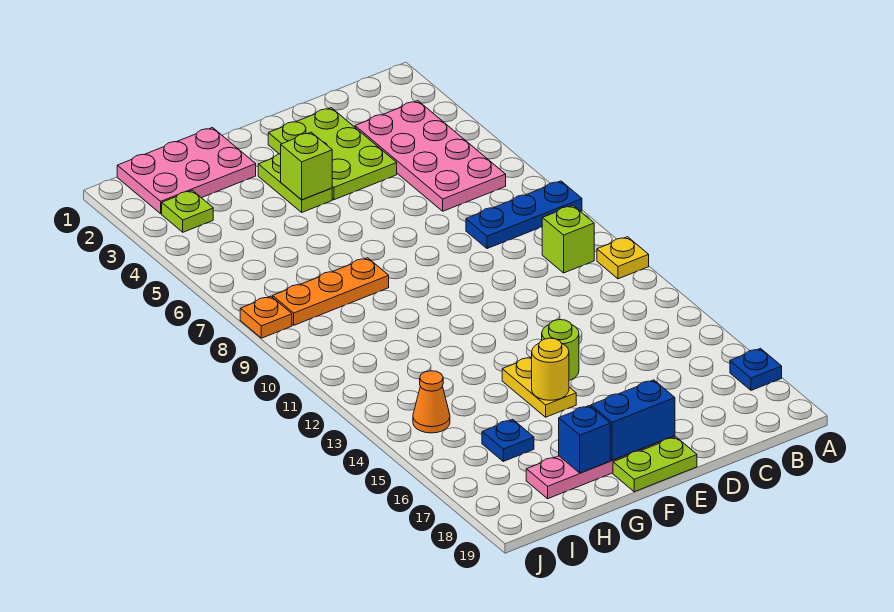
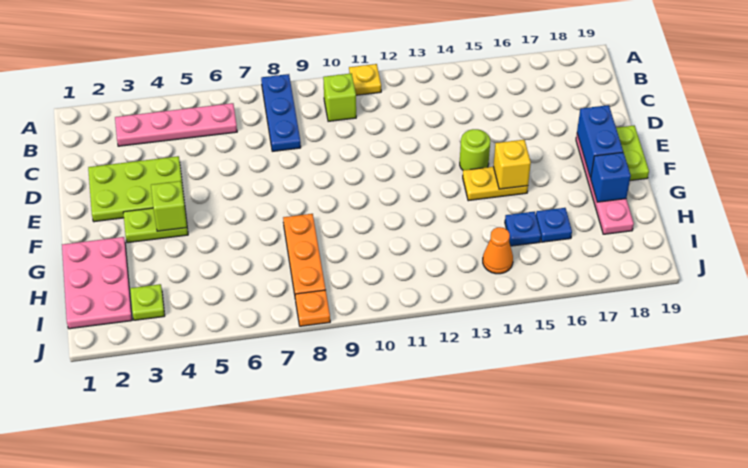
blue plate A17 level 1 -> blue plate H15 level 1
pink plate B3:C6 level 1 -> pink plate B3:B6 level 1
yellow round brick F15 level 2 -> yellow brick F15 level 2

